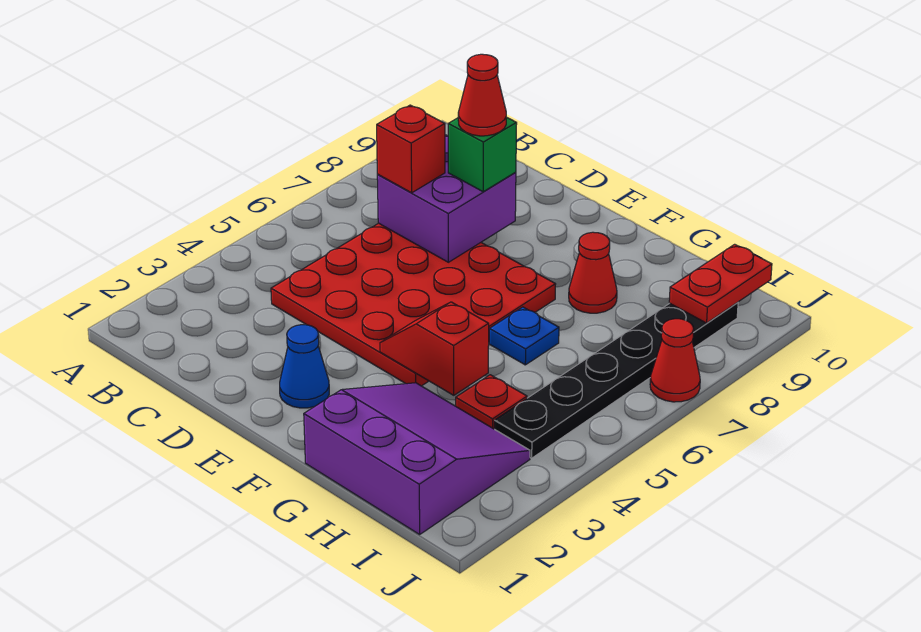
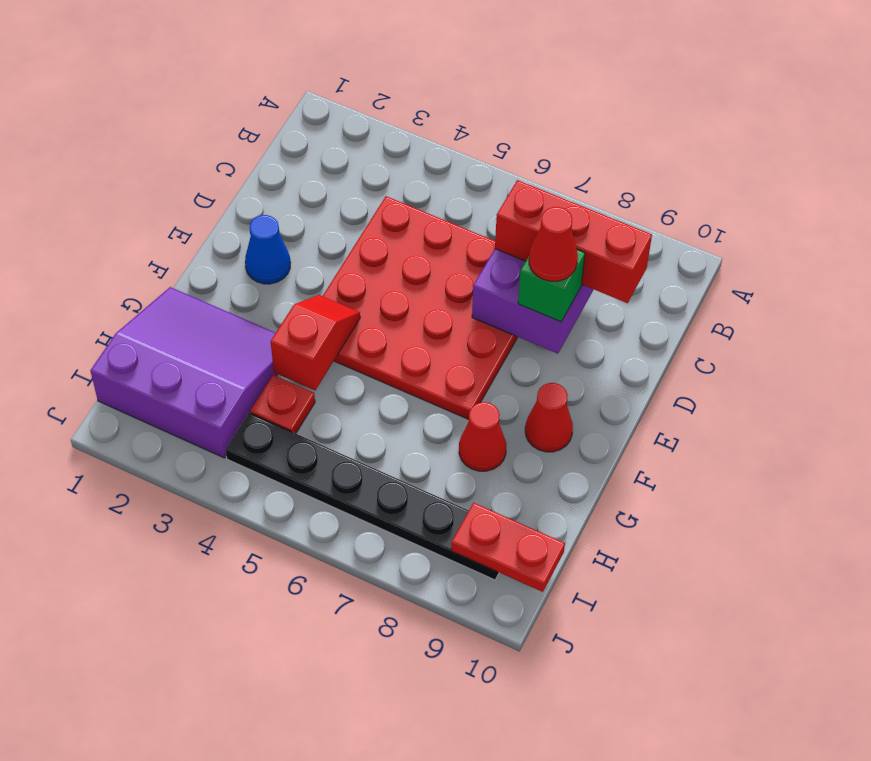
red brick C7 level 3 -> red brick C7:C9 level 3
purple slope G1:I3 level 1 top 1 -> purple slope G1:I3 level 1 top I
blue plate G6 level 1 -> none
red cone J7 level 1 -> red cone F9 level 1

